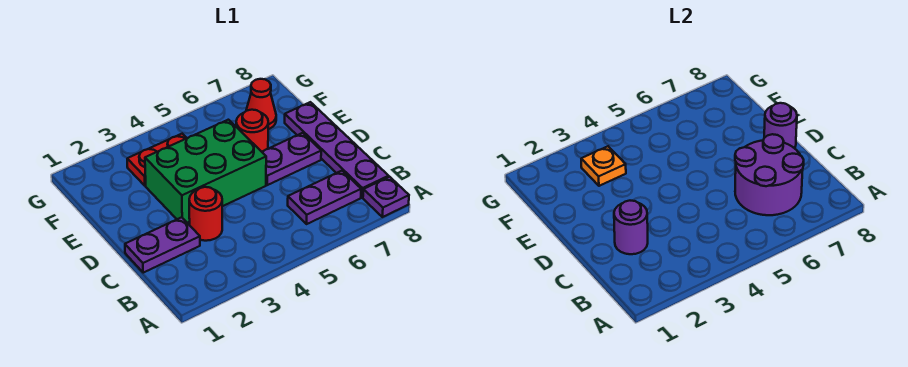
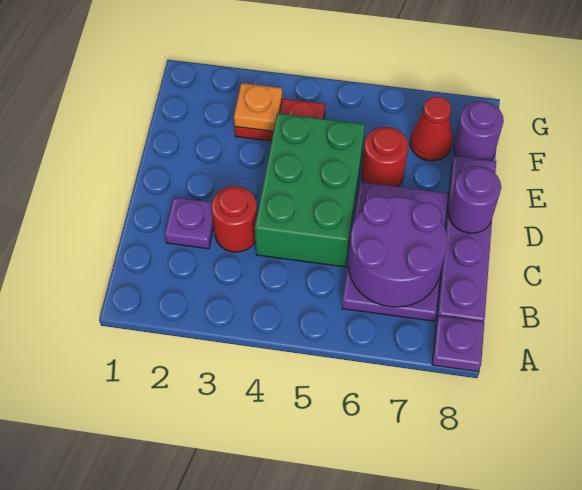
purple plate C1:C2 level 1 -> purple plate C2 level 1
purple round brick C2 level 2 -> purple round brick F8 level 1
green brick D3:E5 level 1 -> green brick C4:E5 level 1

